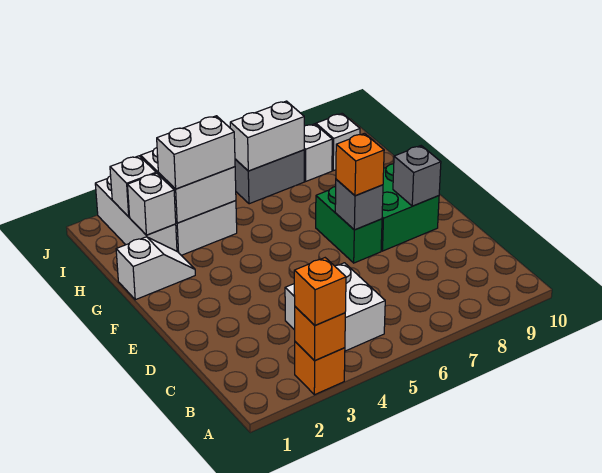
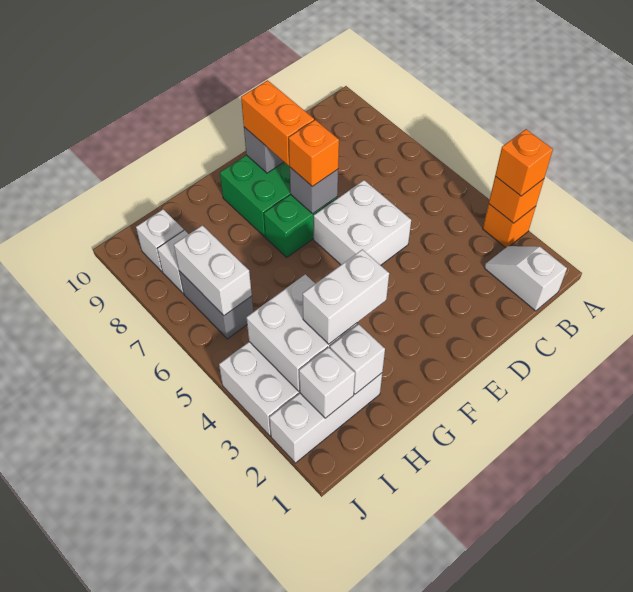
white brick B4:C5 level 1 -> white brick D5:E6 level 1
none -> orange brick E8:E9 level 3
white slope G1:G2 level 1 top 1 -> white slope B1:B2 level 1 top 1
white brick H3:H4 level 3 -> white brick G3:H3 level 3

